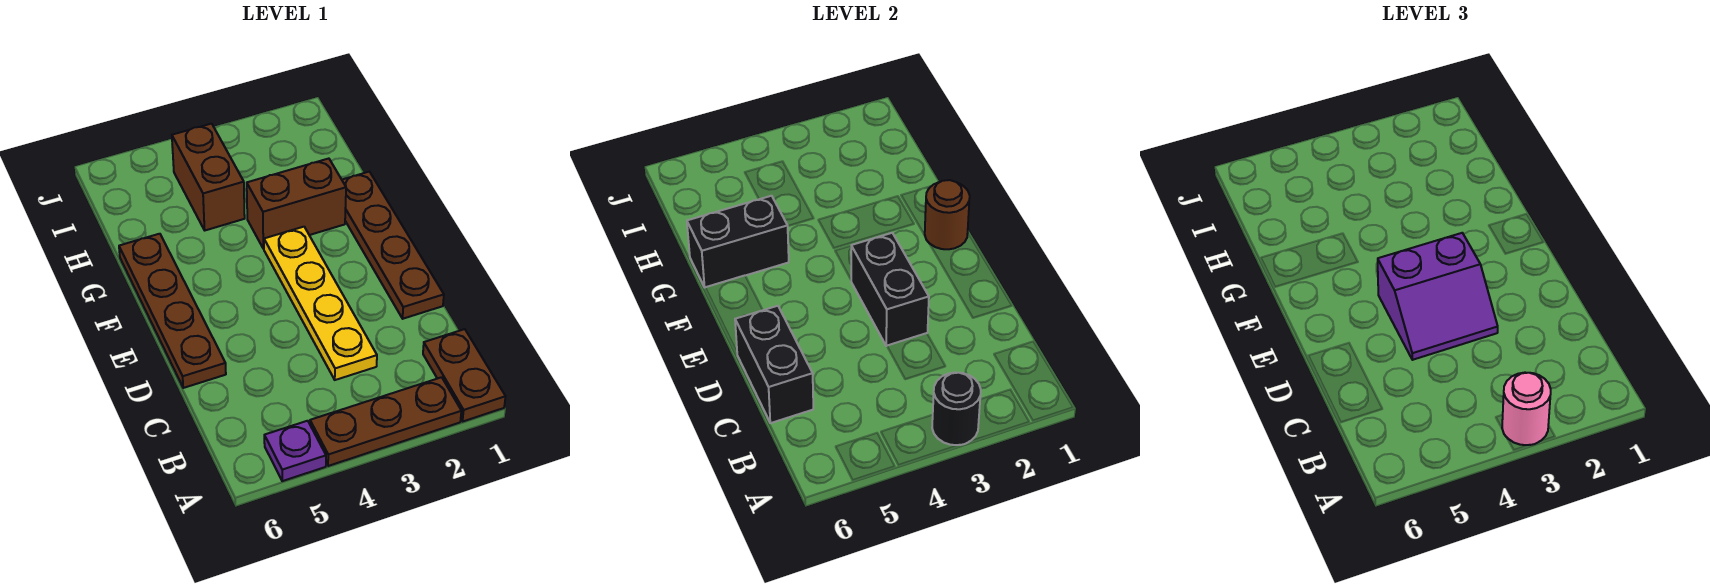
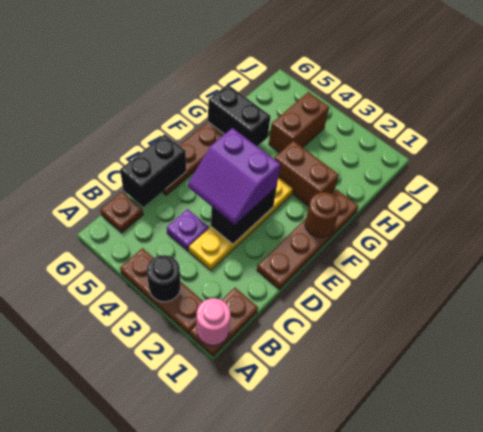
pink round brick A3 level 3 -> pink round brick A1 level 2
purple plate A5 level 1 -> purple plate C4 level 1
none -> brown plate B6 level 1

